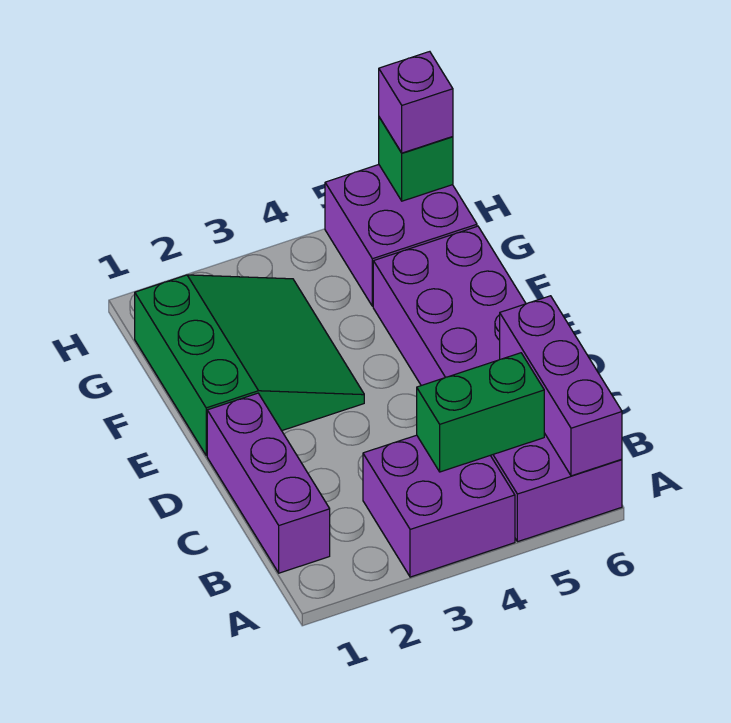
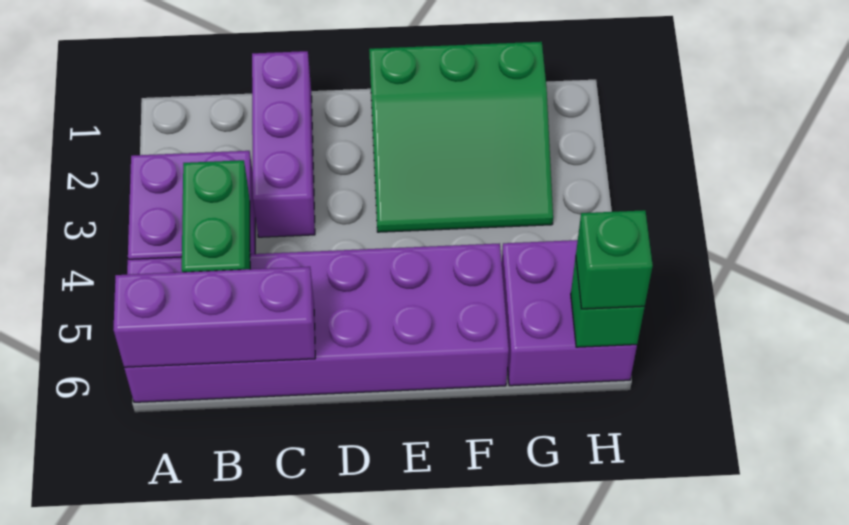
purple brick B1:D1 level 1 -> purple brick C1:C3 level 1
purple brick H6 level 3 -> green brick H6 level 3

